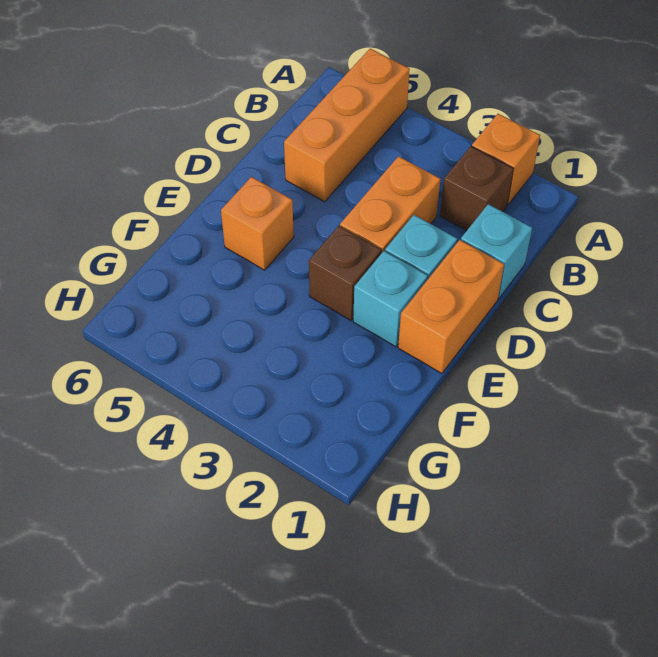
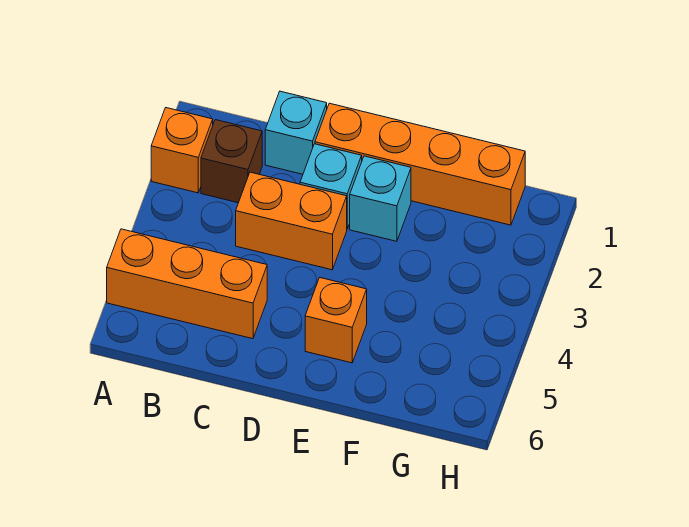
orange brick D1:E1 level 1 -> orange brick D1:G1 level 1
brown brick E3 level 1 -> none

